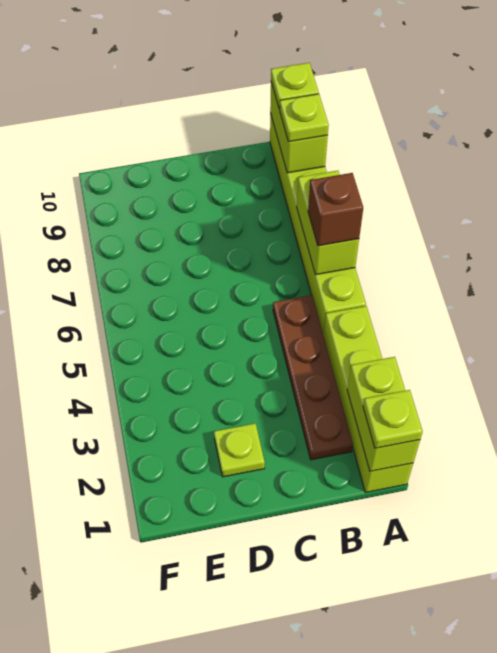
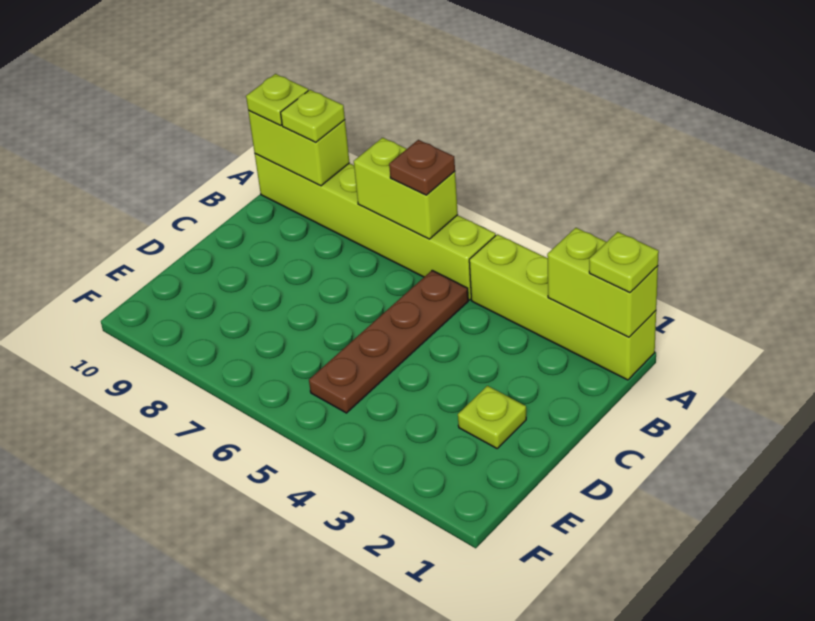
brown brick A6 level 3 -> brown plate A6 level 3
brown plate B2:B5 level 1 -> brown plate B5:E5 level 1

